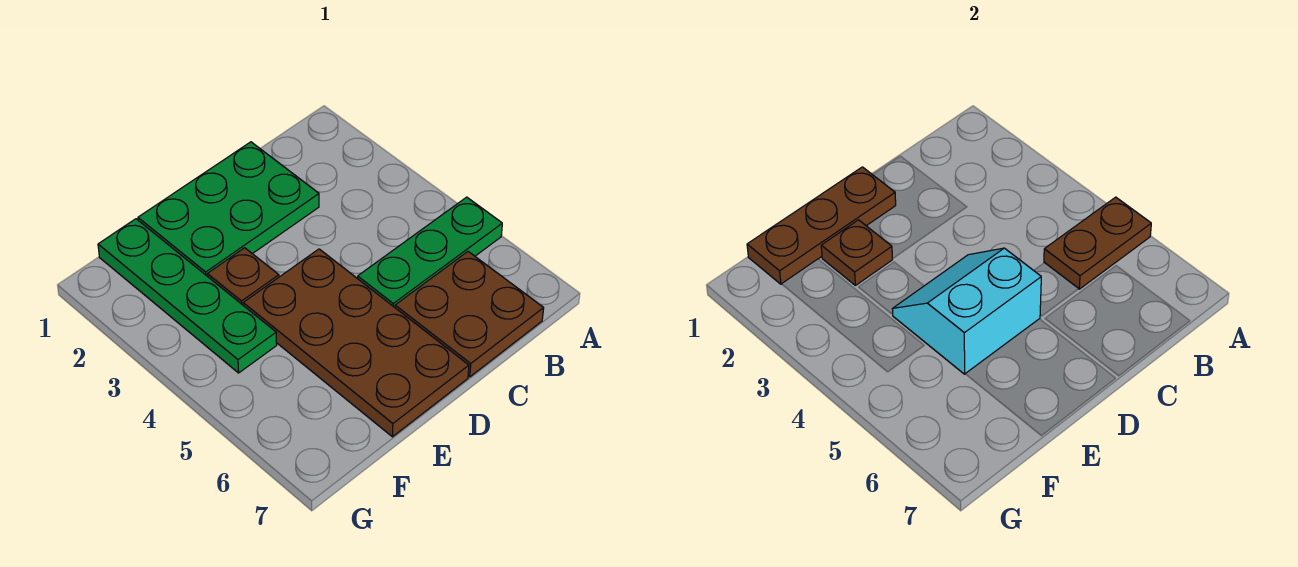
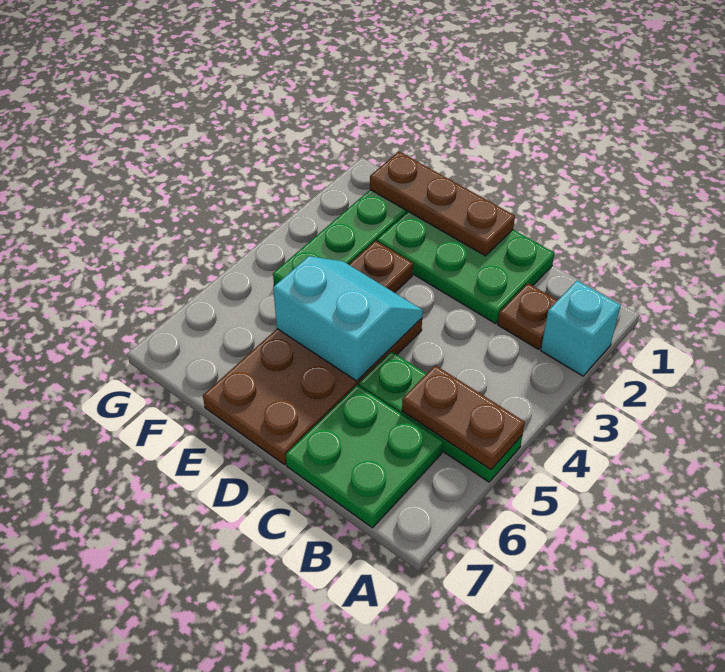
none -> cyan brick A2 level 1
brown plate B6:C7 level 1 -> green plate B6:C7 level 1
brown plate E2 level 2 -> brown plate B2 level 1

